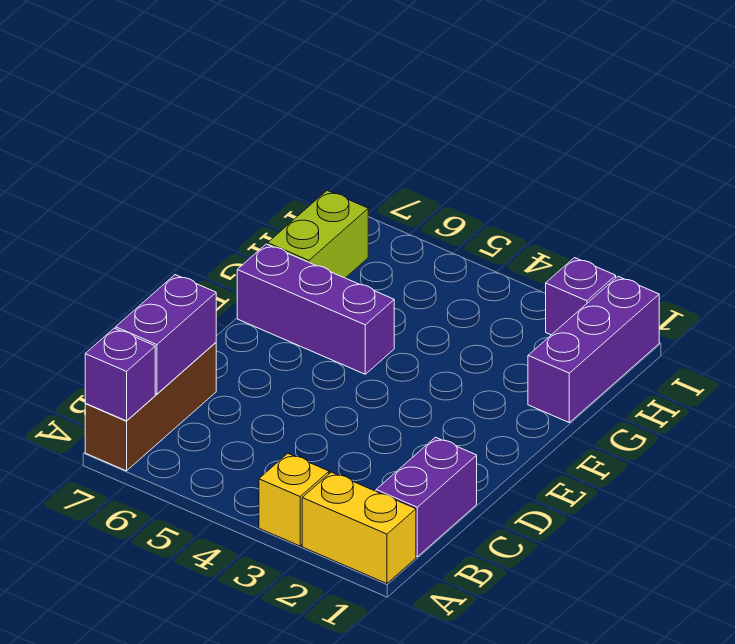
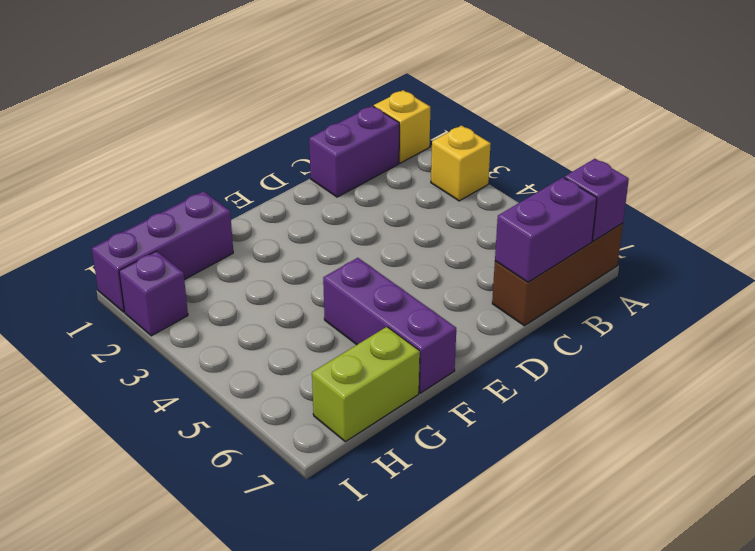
yellow brick A1:A2 level 1 -> yellow brick A1 level 1

